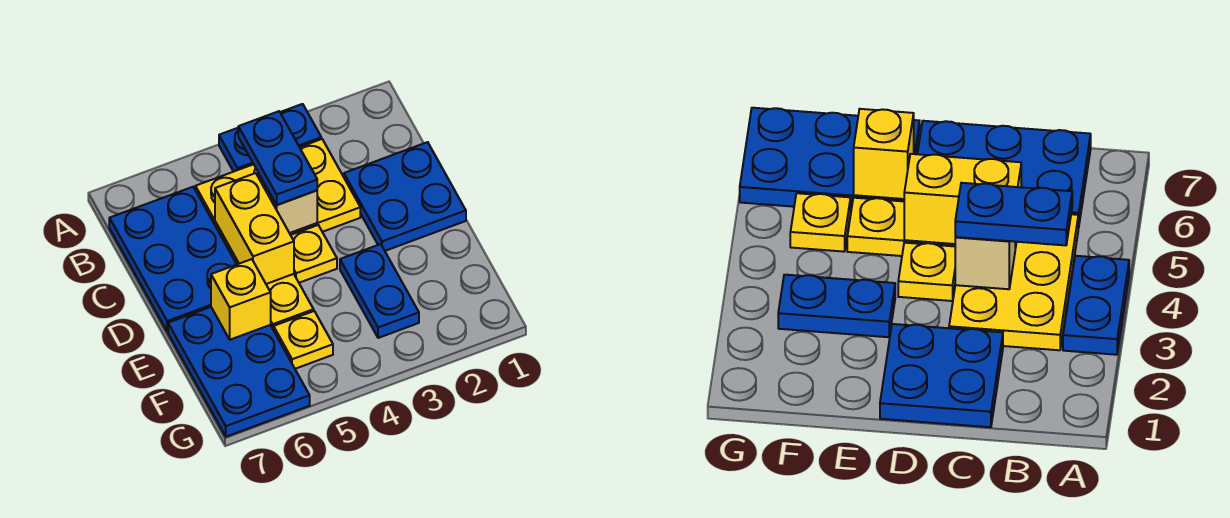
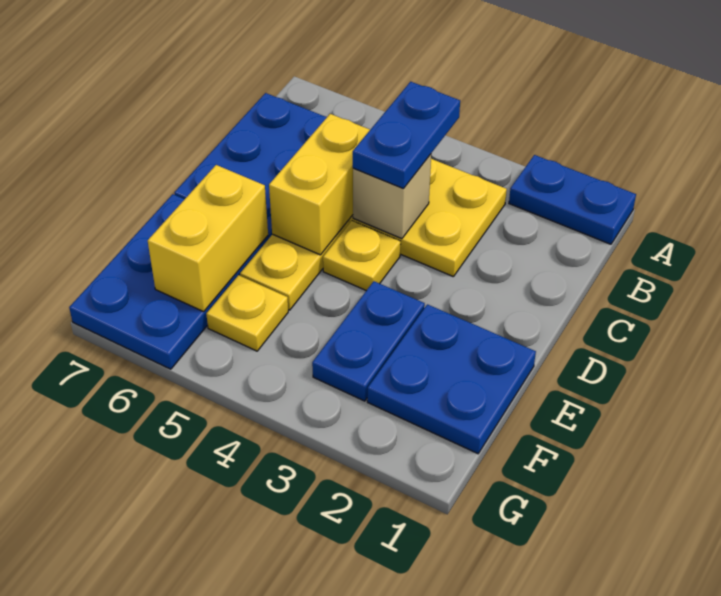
blue plate A3:A4 level 1 -> blue plate A1:A2 level 1
blue plate C1:D2 level 1 -> blue plate E1:F2 level 1
yellow brick E6 level 2 -> yellow brick E6:F6 level 2

